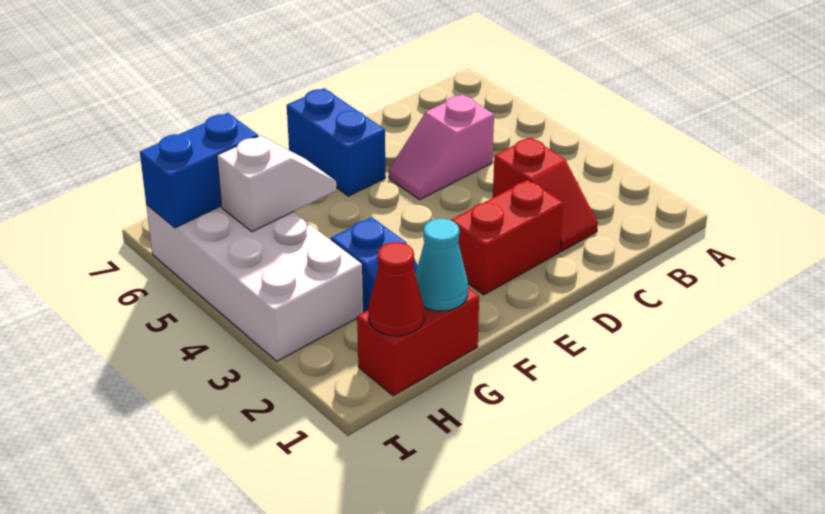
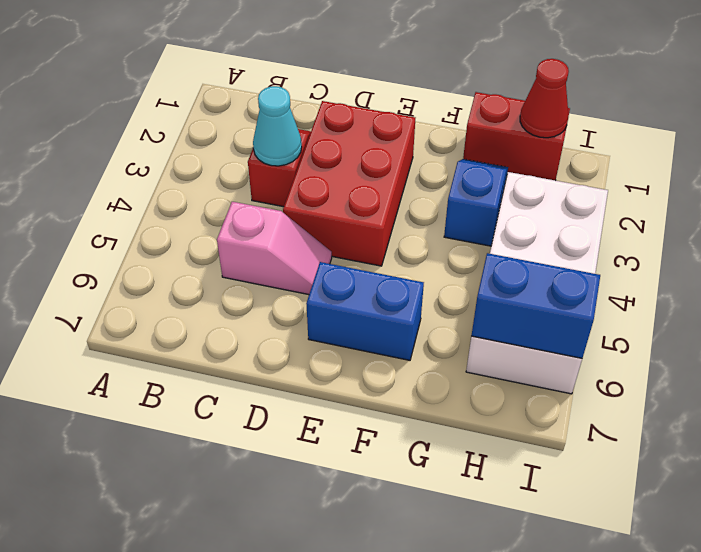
red brick D2:E2 level 1 -> red brick D2:E4 level 1
blue brick E6:E7 level 1 -> blue brick E6:F6 level 1
cyan cone G1 level 2 -> cyan cone C3 level 2
white slope G5:H5 level 2 top H -> none

